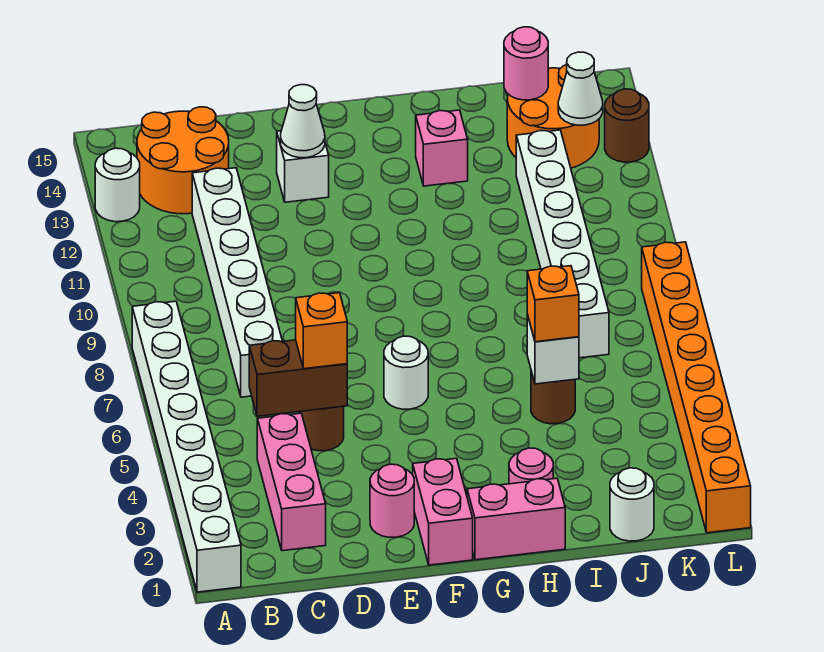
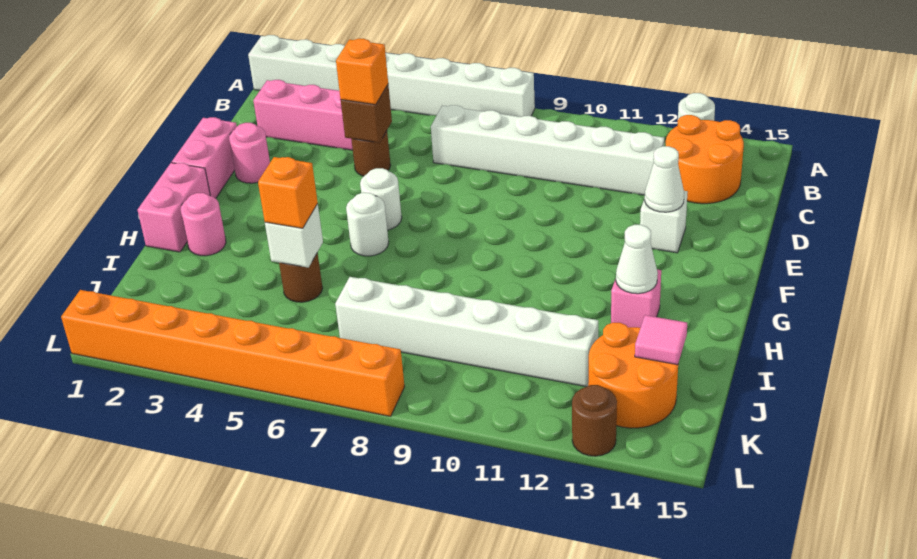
brown brick C5:D5 level 2 -> brown brick D5 level 2
pink brick F1:F2 level 1 -> pink brick E1:F1 level 1
white round brick J1 level 1 -> white round brick G6 level 1
pink round brick J14 level 2 -> pink tile J14 level 2
white cone K13 level 2 -> white cone H13 level 2

